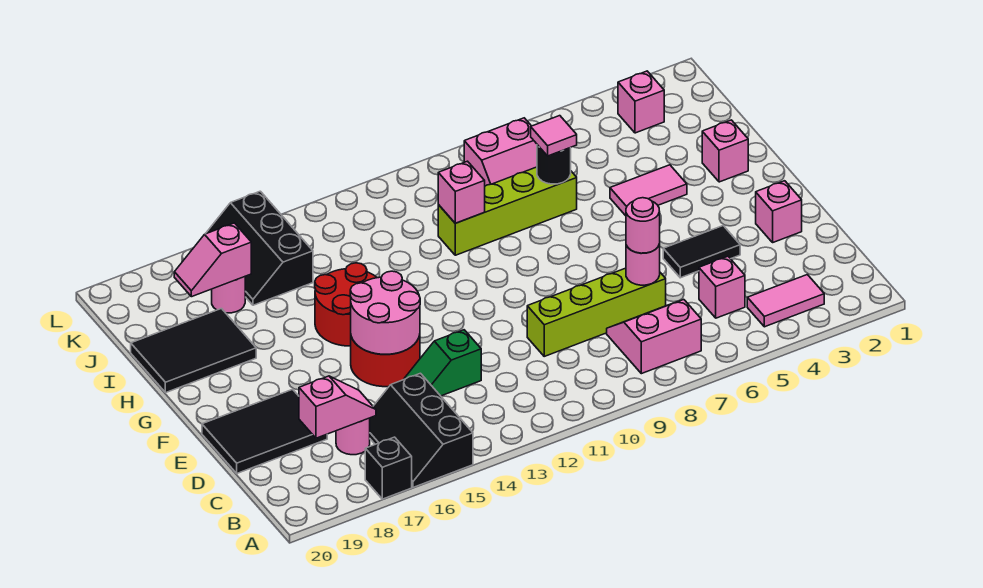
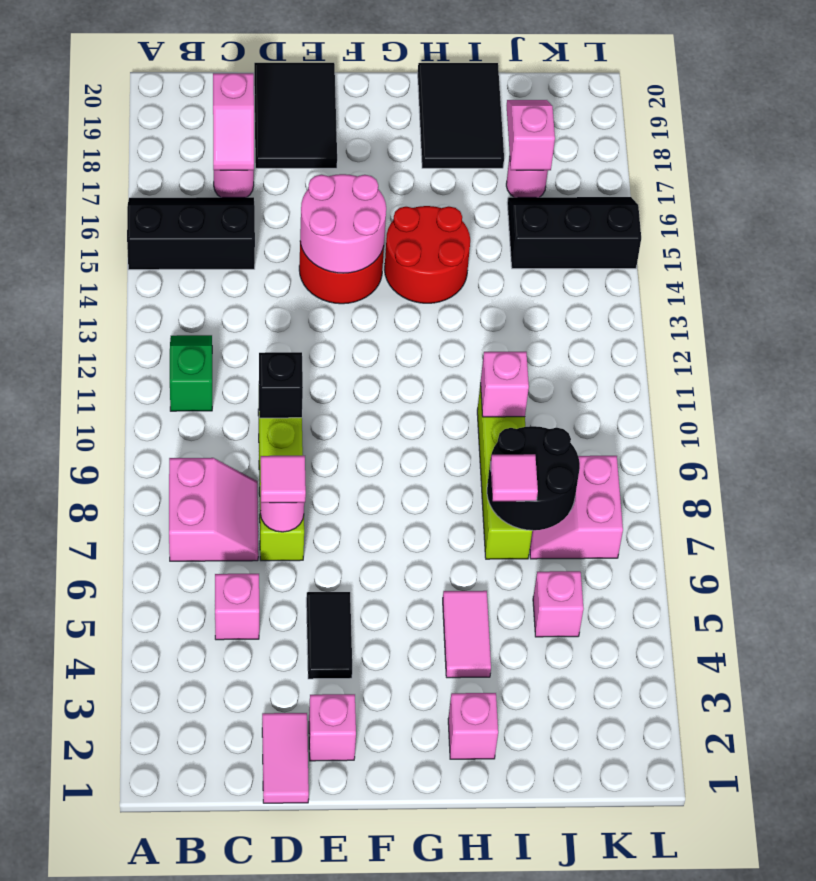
black brick A17 level 1 -> black brick D10 level 2
pink tile B3:B4 level 1 -> pink tile D1:D2 level 1
pink round brick D7 level 3 -> pink tile D7 level 3
green slope D13:D14 level 1 top 13 -> green slope B11:B12 level 1 top 11
black round brick I7 level 2 -> black round brick I7:J8 level 2
pink brick K3 level 1 -> pink brick J5 level 1

